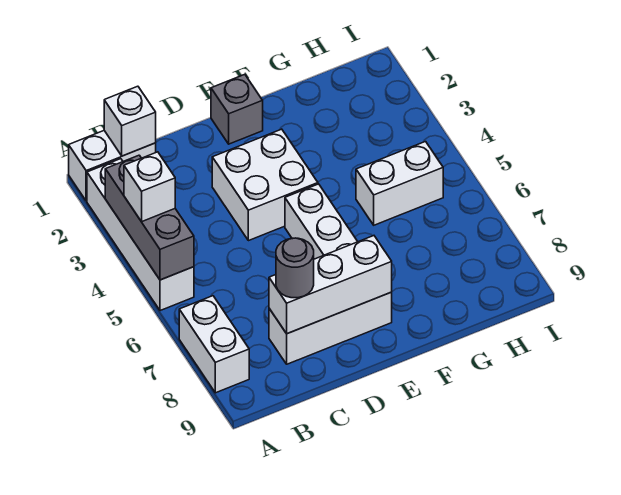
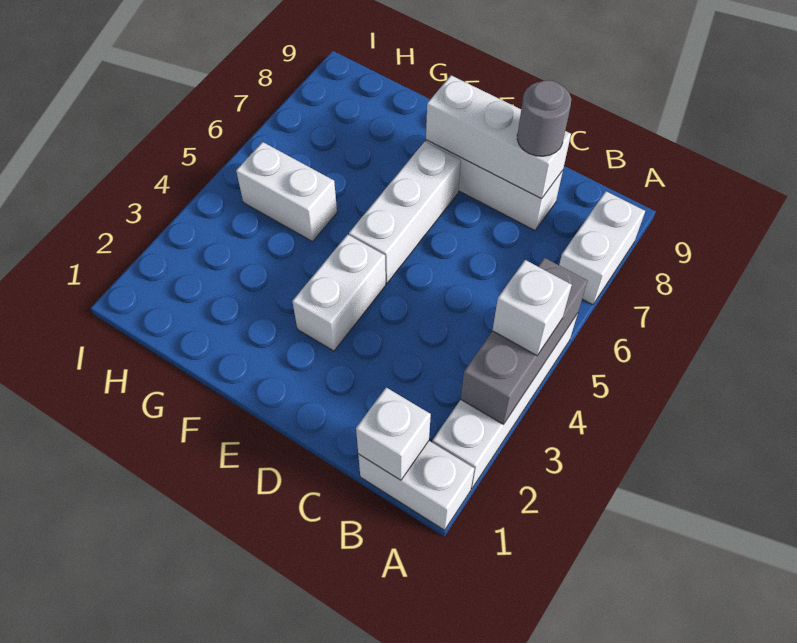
white brick D3:E4 level 1 -> white brick E3:E4 level 1
grey brick E1 level 1 -> none

